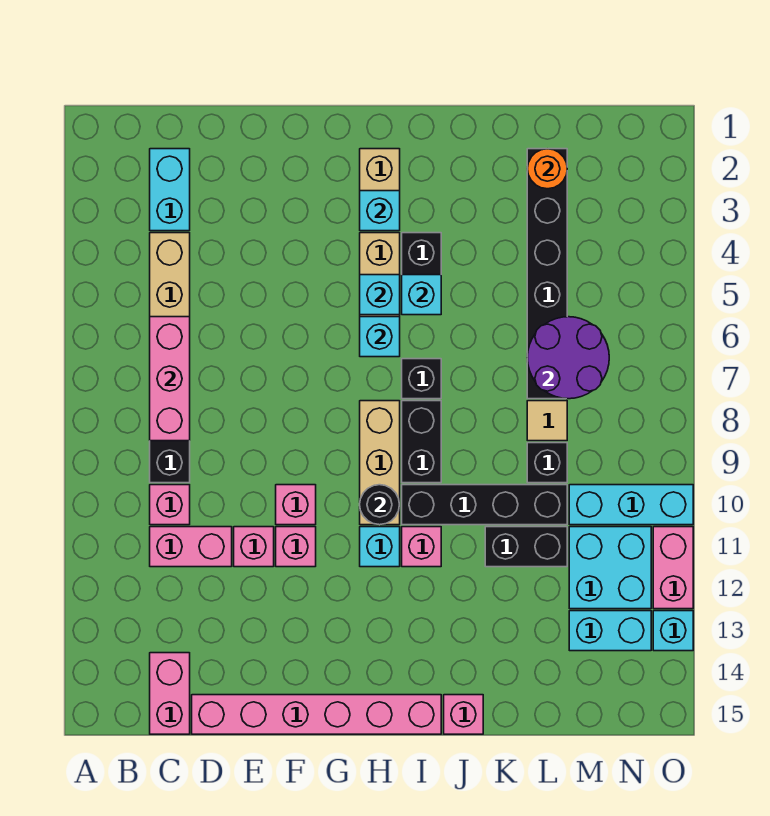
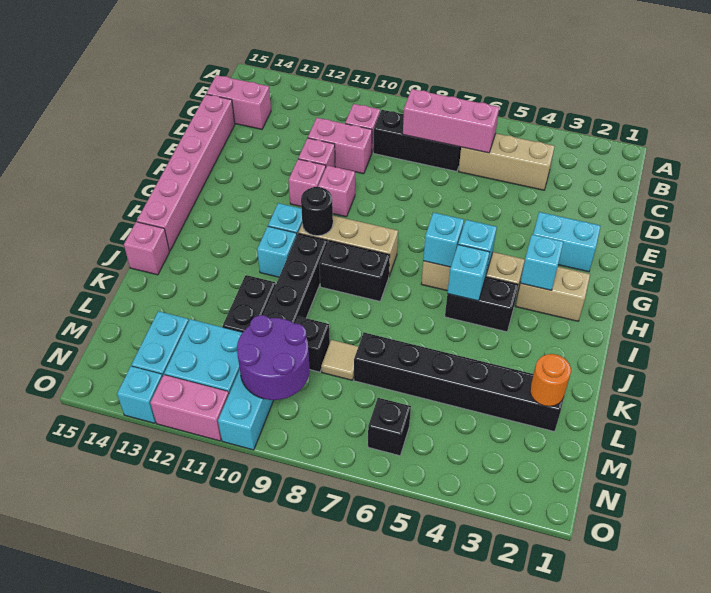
cyan brick C2:C3 level 1 -> cyan brick F2:F3 level 1
pink brick C11:D11 level 1 -> pink brick D10:D11 level 1
black brick I7 level 1 -> black brick N6 level 1
pink brick I11 level 1 -> cyan brick I11 level 1
purple round brick L6:M7 level 2 -> purple round brick M9:N10 level 2

